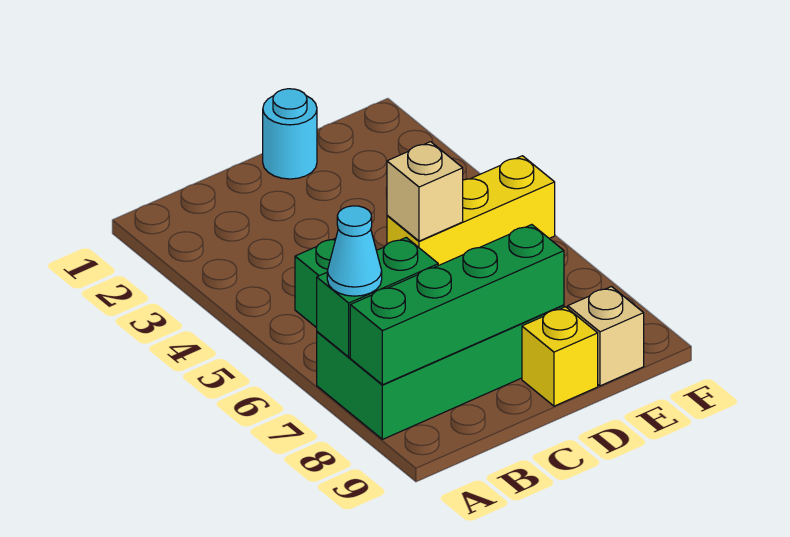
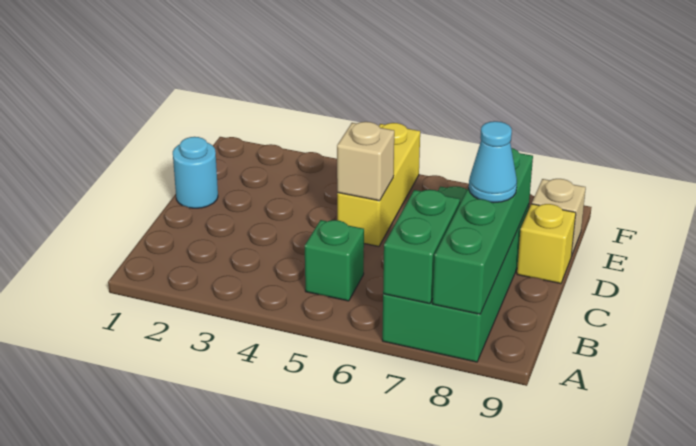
cyan cone A7 level 3 -> cyan cone C8 level 3

